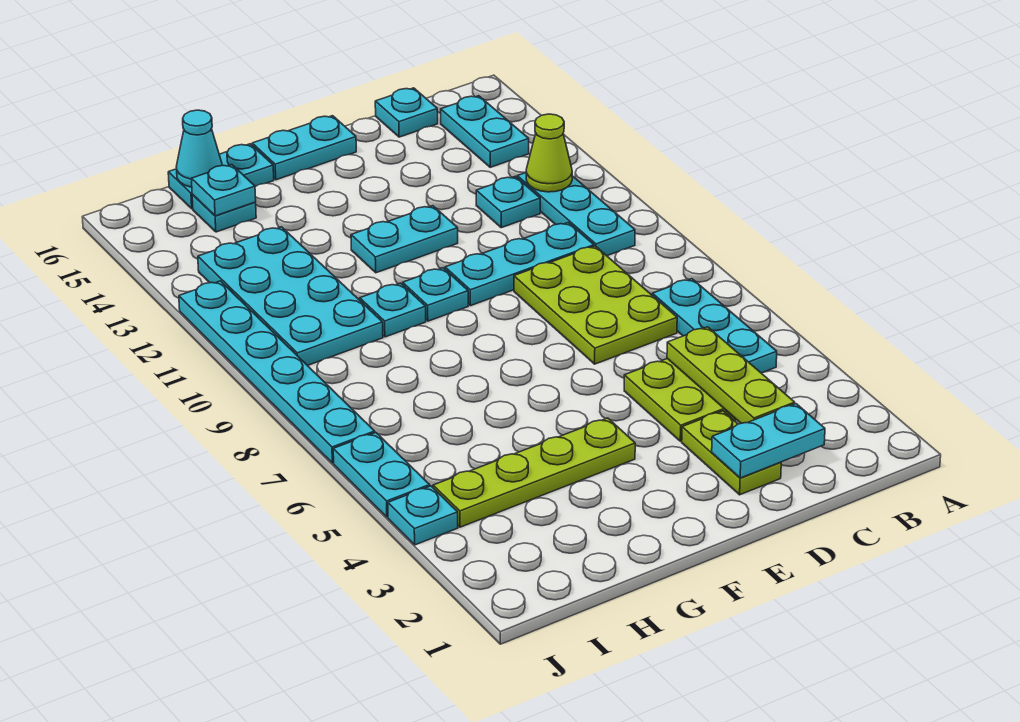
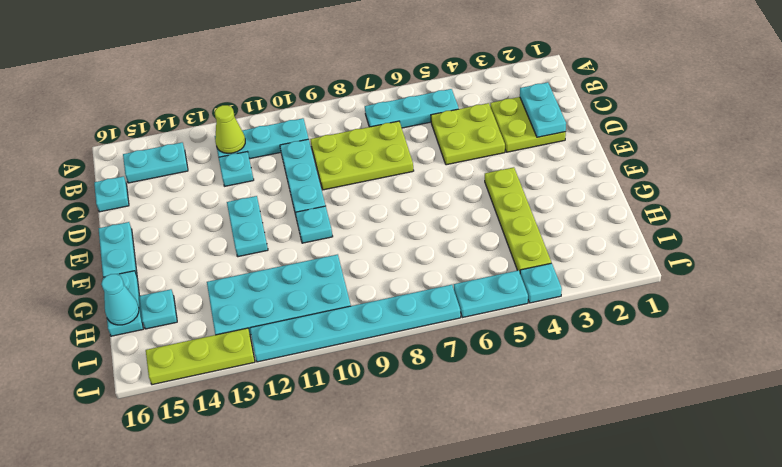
lime plate C3:C5 level 2 -> lime plate J13:J15 level 1
lime plate D2:D3 level 1 -> lime plate C2:D3 level 1
cyan plate G10 level 1 -> none
cyan plate H15 level 2 -> none

